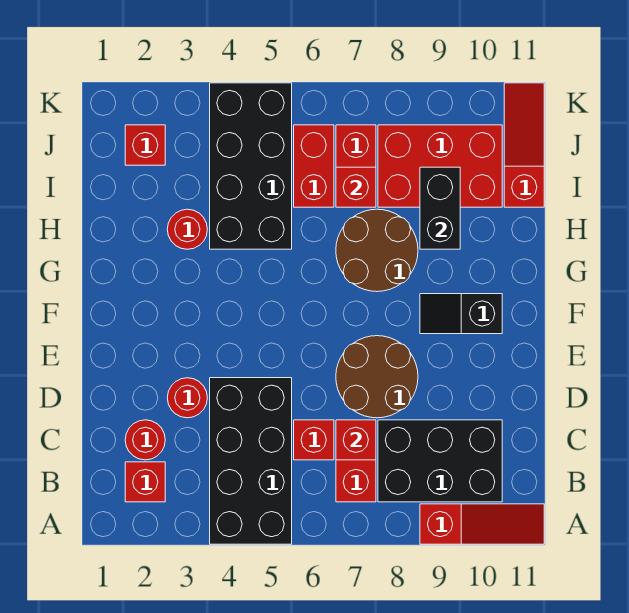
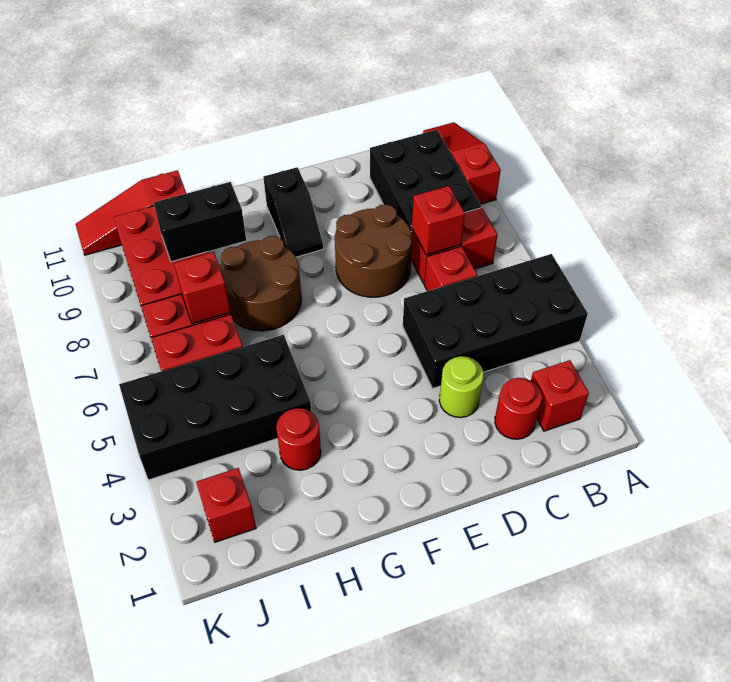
red round brick D3 level 1 -> lime round brick D3 level 1

